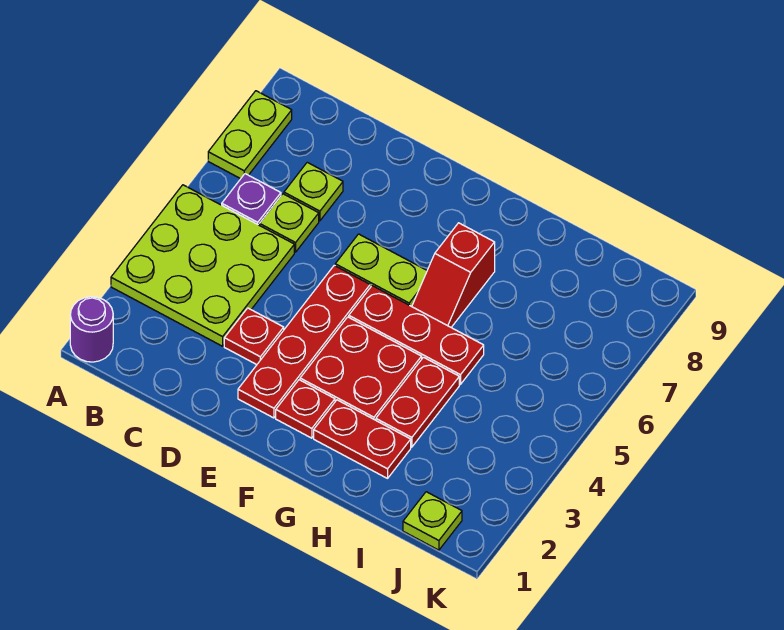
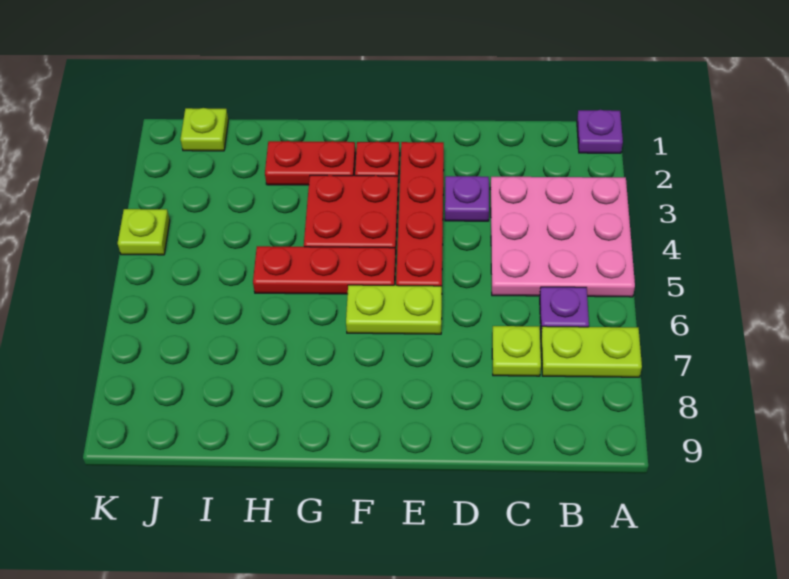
purple round brick A1 level 1 -> purple plate A1 level 1
lime plate A3:C5 level 1 -> pink plate A3:C5 level 1
lime plate A7:A8 level 1 -> lime plate A7:B7 level 1
lime plate C6 level 1 -> lime plate K4 level 1
red plate D3 level 1 -> purple plate D3 level 1
red slope G6:G7 level 1 top 7 -> none
red plate H3:H4 level 1 -> none

